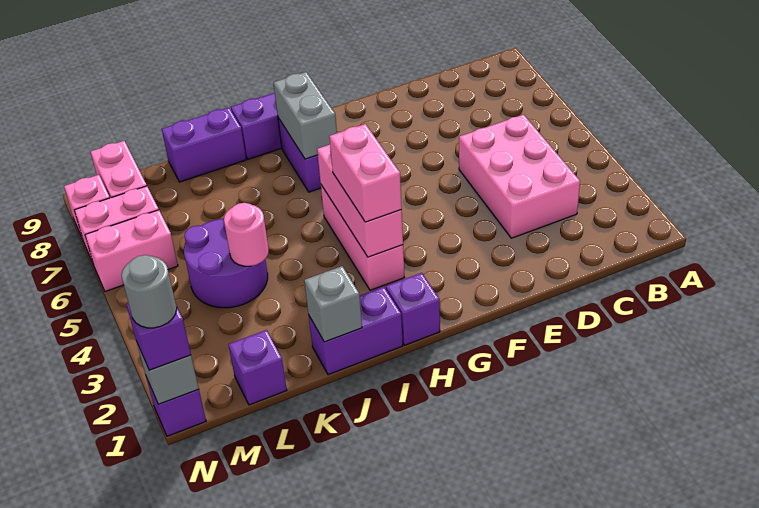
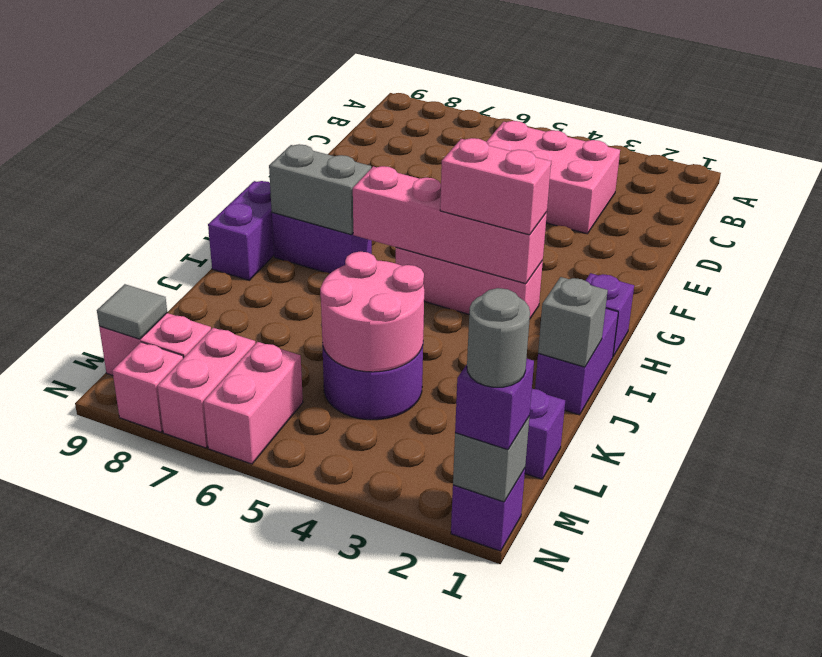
pink brick H3:H5 level 2 -> pink brick H3:H6 level 2
purple brick J9:K9 level 1 -> none
pink round brick K4 level 2 -> pink round brick K4:L5 level 2
none -> grey tile M9 level 2

